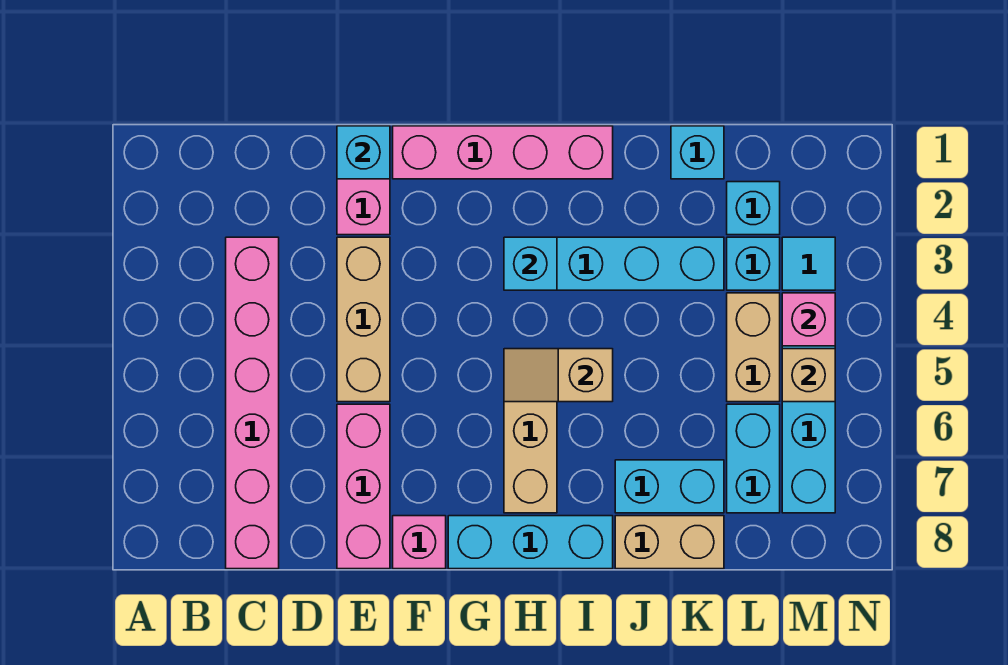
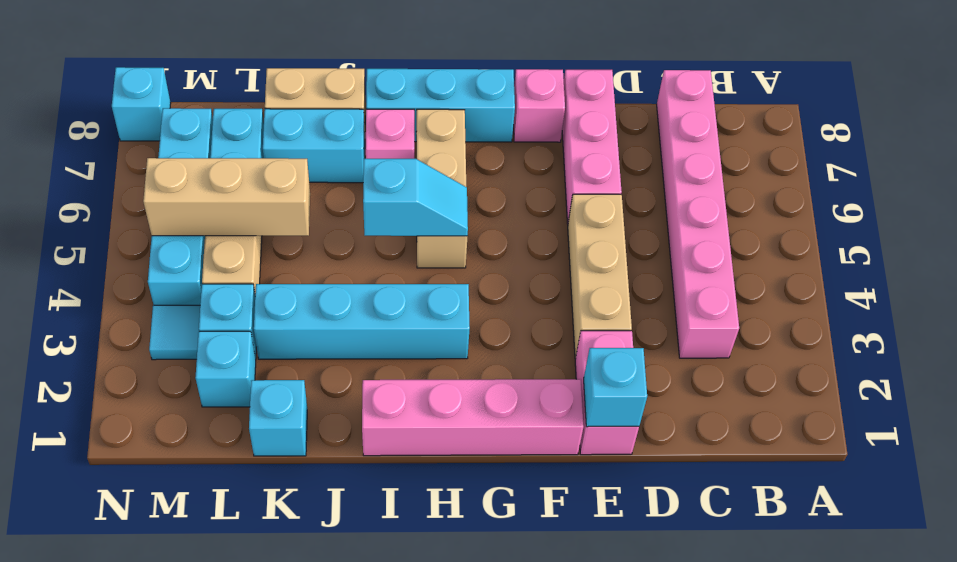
cyan brick H3 level 2 -> cyan brick N8 level 1
tan slope H5:I5 level 2 top I -> cyan slope H5:I5 level 2 top I
pink brick M4 level 2 -> pink brick I7 level 1
tan brick M5 level 2 -> tan brick K5:M5 level 2

